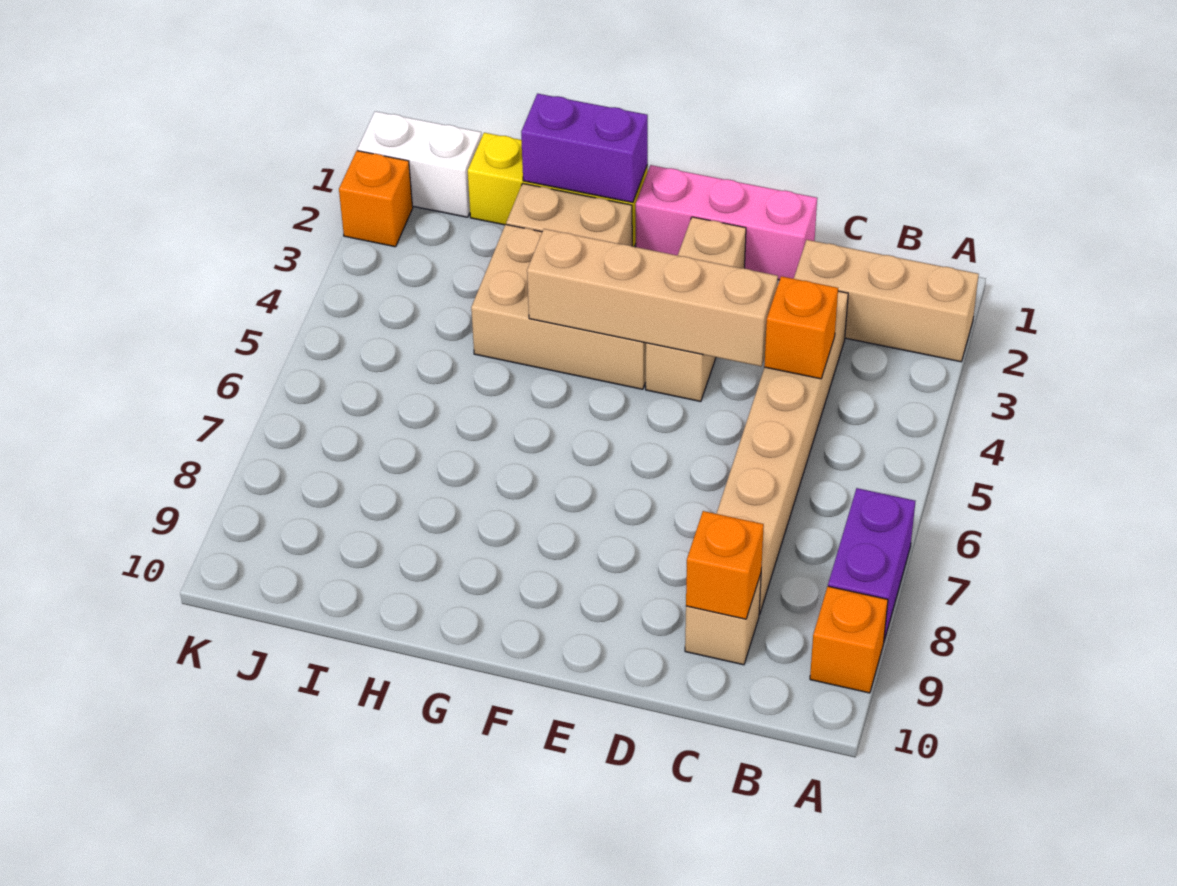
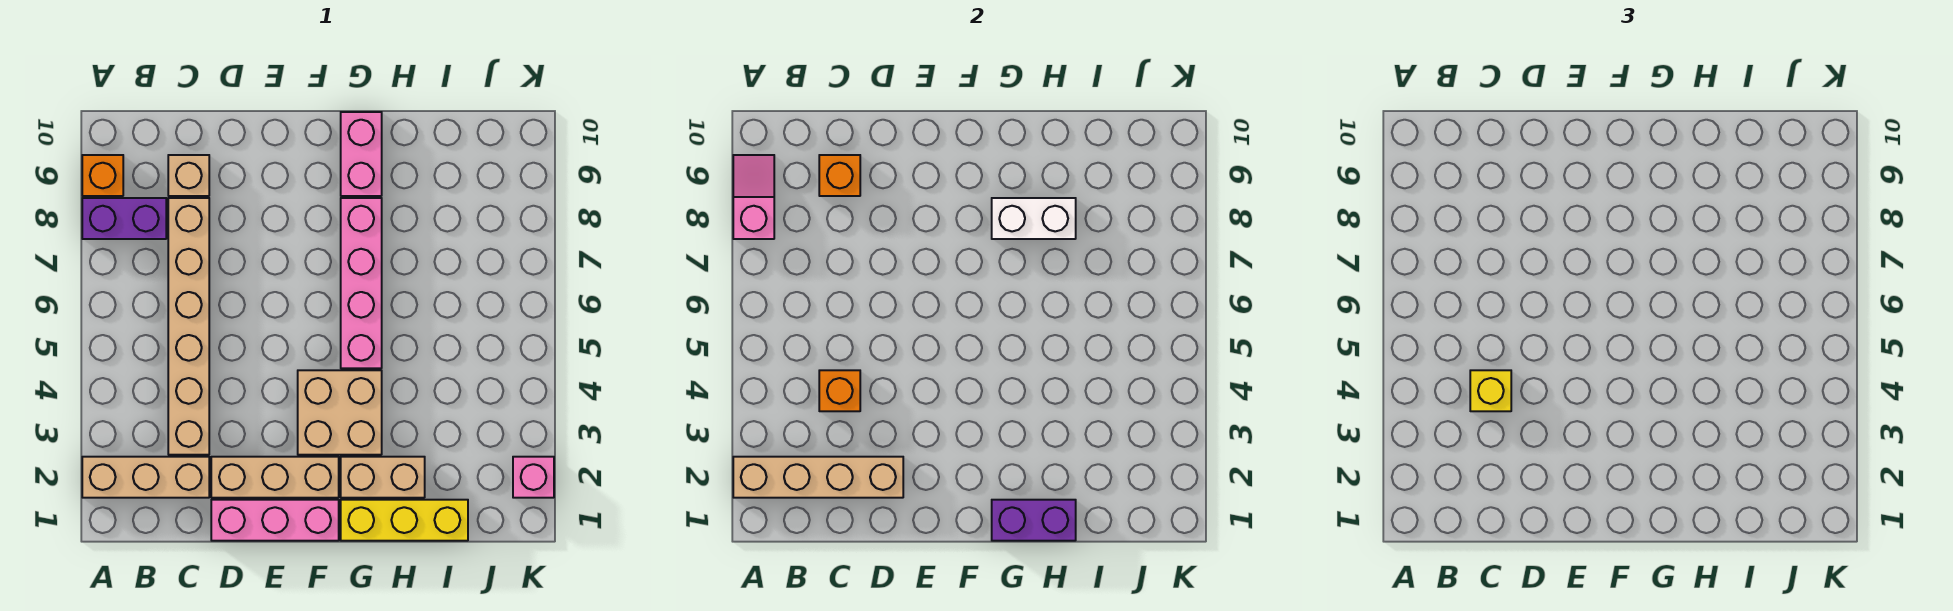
purple brick A7:A8 level 1 -> purple brick A8:B8 level 1
none -> pink slope A8:A9 level 2 top 8
none -> yellow brick C4 level 3
tan brick D4:G4 level 2 -> tan brick A2:D2 level 2
tan brick E2:E4 level 1 -> tan brick D2:F2 level 1
tan brick F3:H4 level 1 -> tan brick F3:G4 level 1
none -> pink brick G5:G8 level 1
none -> pink brick G9:G10 level 1
white brick J1:K1 level 1 -> white brick G8:H8 level 2
orange brick K2 level 1 -> pink brick K2 level 1

